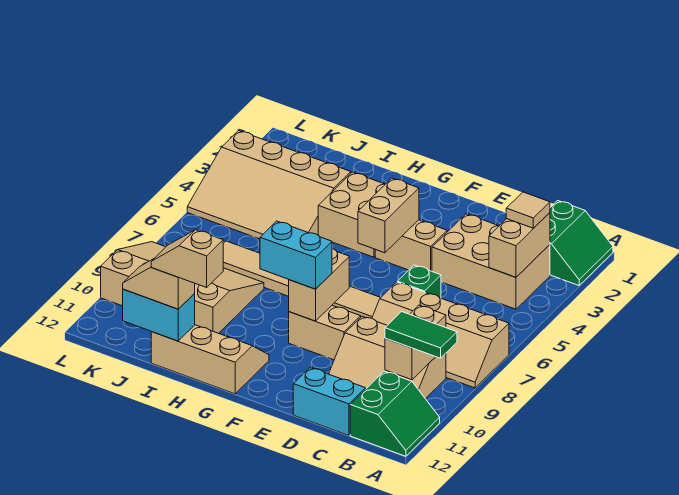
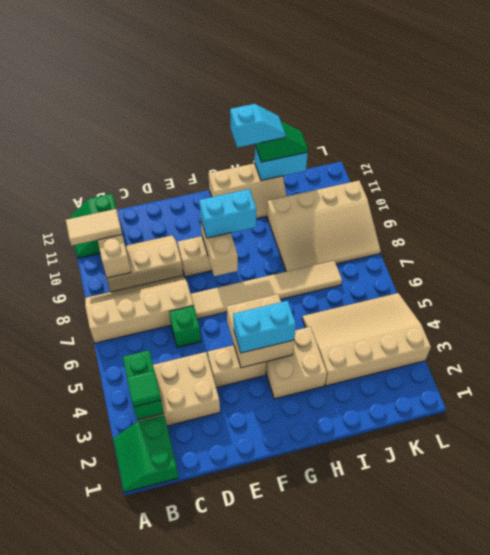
green tile A10:B10 level 3 -> tan tile A10:B10 level 3
tan brick B3:B4 level 2 -> green brick B3:B4 level 2
tan tile B3 level 3 -> green tile B3 level 3
cyan brick C12:D12 level 1 -> cyan brick F4:G4 level 3
tan brick F4:F5 level 2 -> tan brick F4:G5 level 2
tan slope H12:I12 level 4 top H -> cyan slope H12:I12 level 4 top H
tan slope I12:J12 level 3 top I -> green slope I12:J12 level 3 top I

